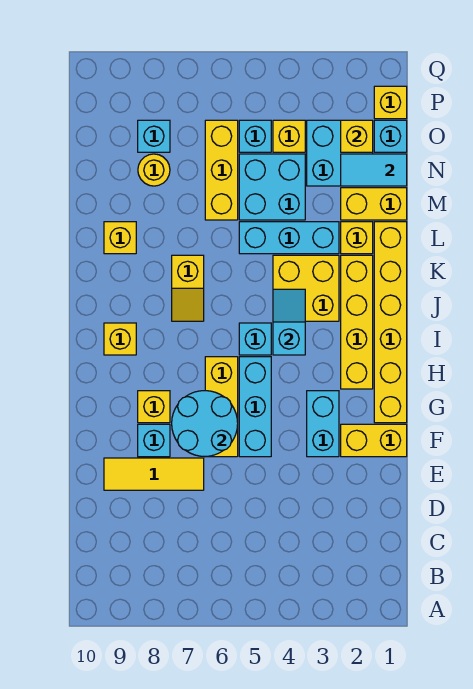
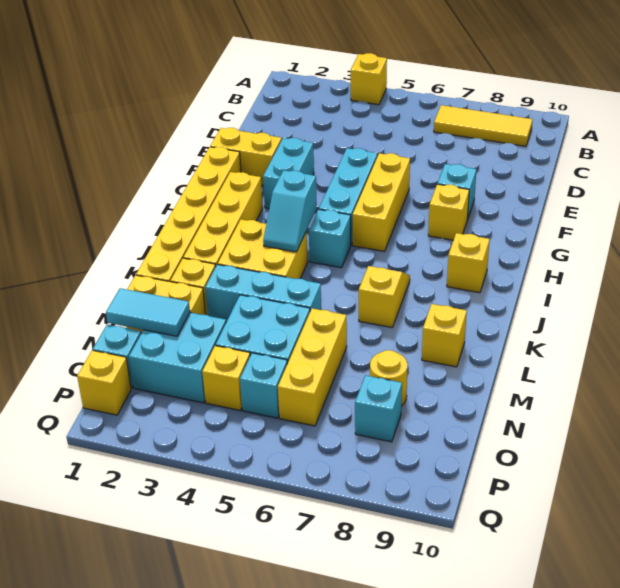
yellow tile E7:E9 level 1 -> yellow tile B7:B9 level 1
cyan round brick F6:G7 level 2 -> none
yellow brick O2 level 2 -> yellow brick A4 level 1

